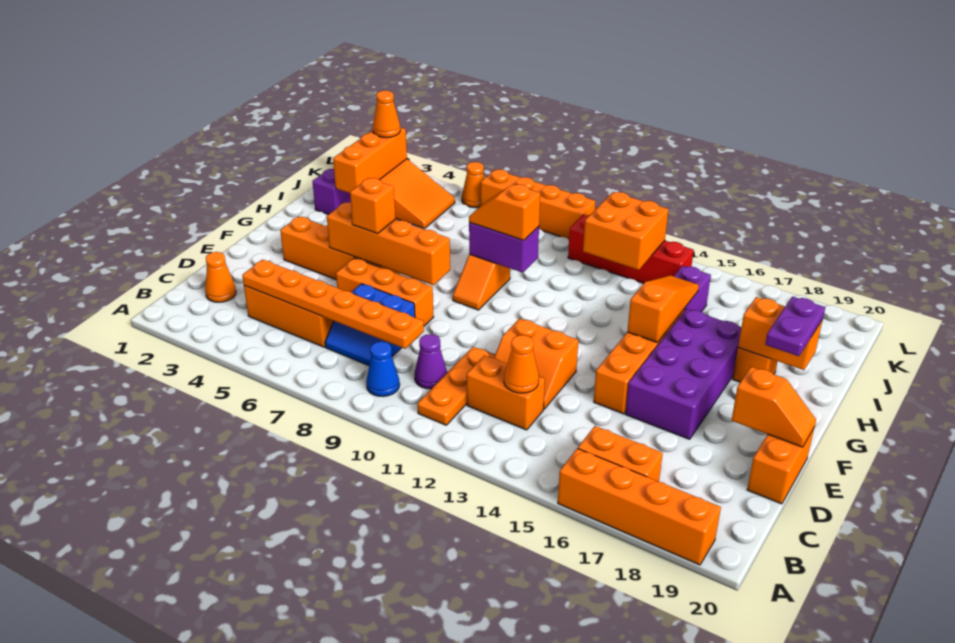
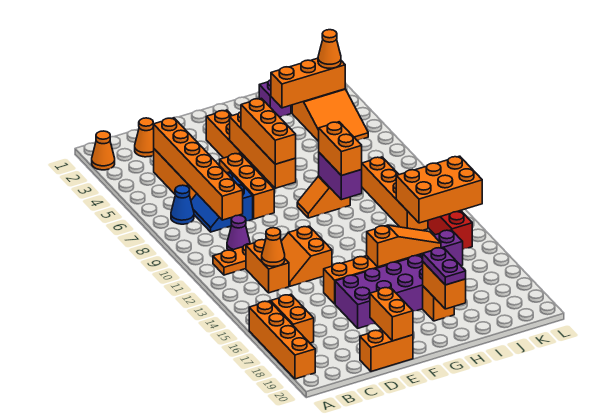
blue cone B9 level 1 -> blue cone B7 level 1
orange plate C4:C9 level 2 -> orange brick C4:C9 level 2
orange slope E19:E20 level 2 top 19 -> orange brick E19:E20 level 2
orange brick F6 level 3 -> orange brick F6:F8 level 3
purple plate G19:H19 level 3 -> purple plate H18:H19 level 3
orange slope H9:H10 level 3 top 10 -> orange brick H9:H10 level 3
orange brick J12:K13 level 2 -> orange brick J12:L13 level 2
orange cone L6 level 1 -> orange cone A2 level 1
orange brick L7:L10 level 1 -> orange brick J9:J12 level 1

